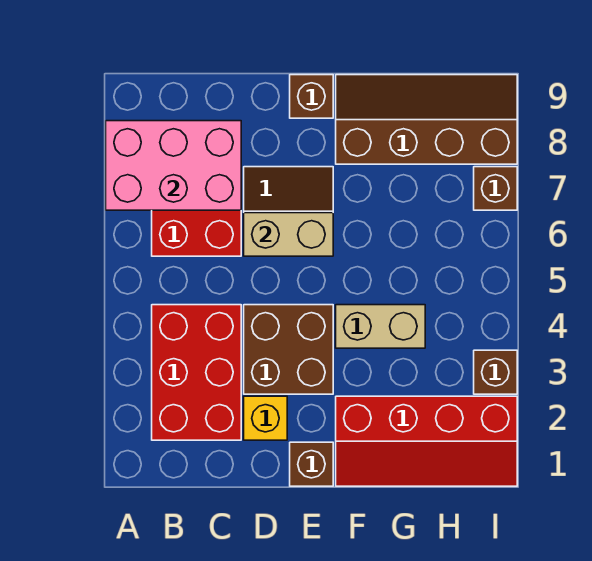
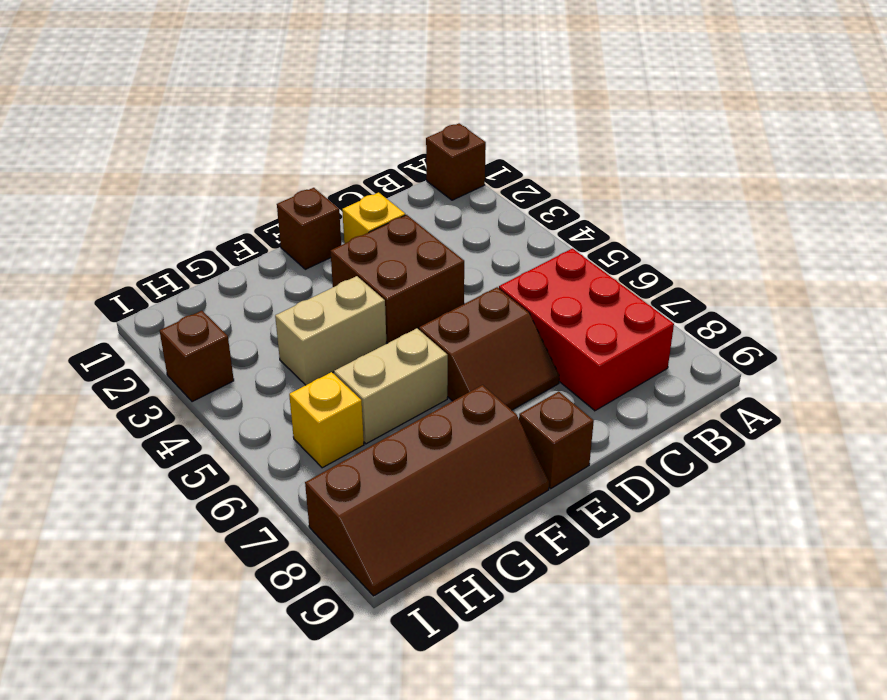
pink brick A7:C8 level 2 -> none
red brick B2:C4 level 1 -> none
tan brick D6:E6 level 2 -> tan brick F6:G6 level 1
red slope F1:I2 level 1 top 2 -> none
none -> yellow brick H6 level 1
brown brick I7 level 1 -> brown brick A1 level 1

